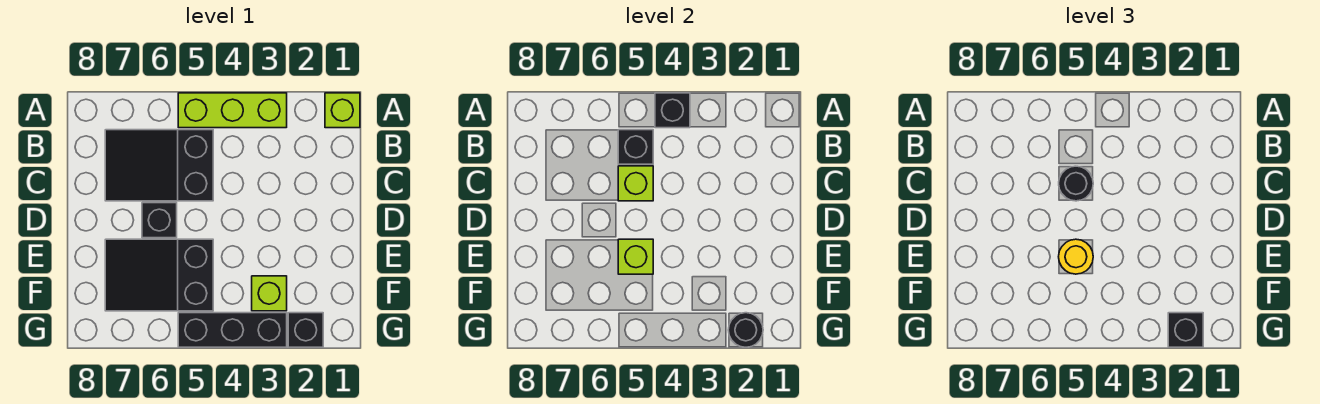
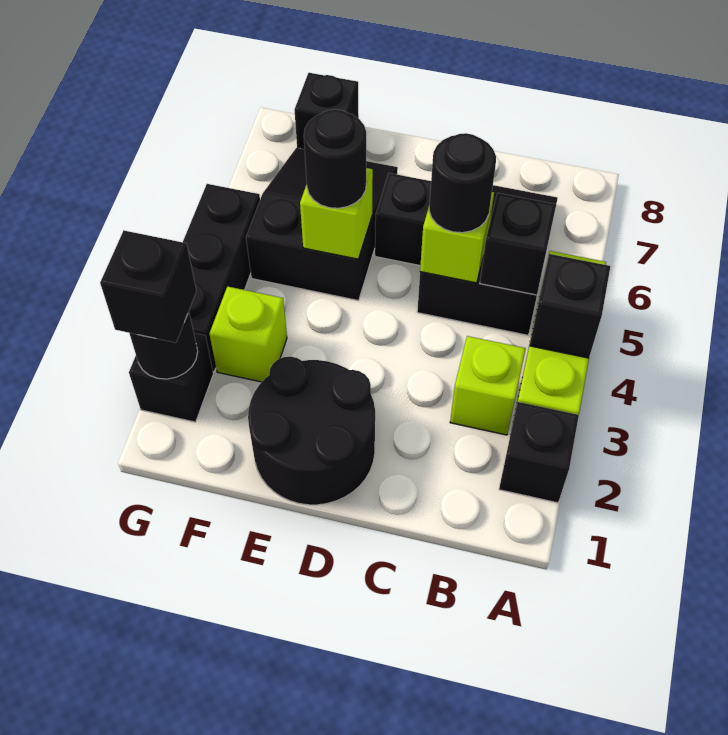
lime brick A1 level 1 -> lime brick B3 level 1
none -> black brick A2 level 1
none -> black round brick D1:E2 level 1
yellow round brick E5 level 3 -> black round brick E5 level 3
none -> black brick F8 level 1

